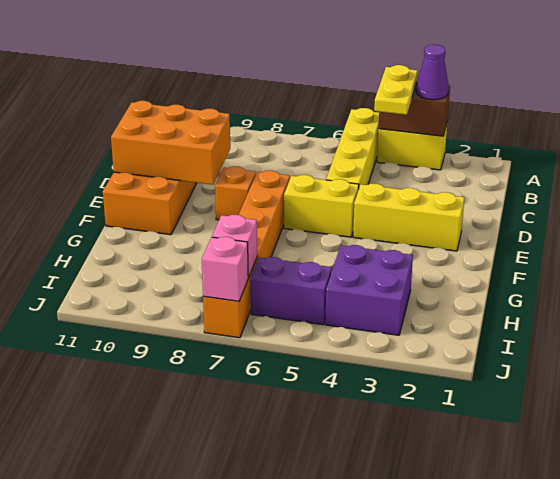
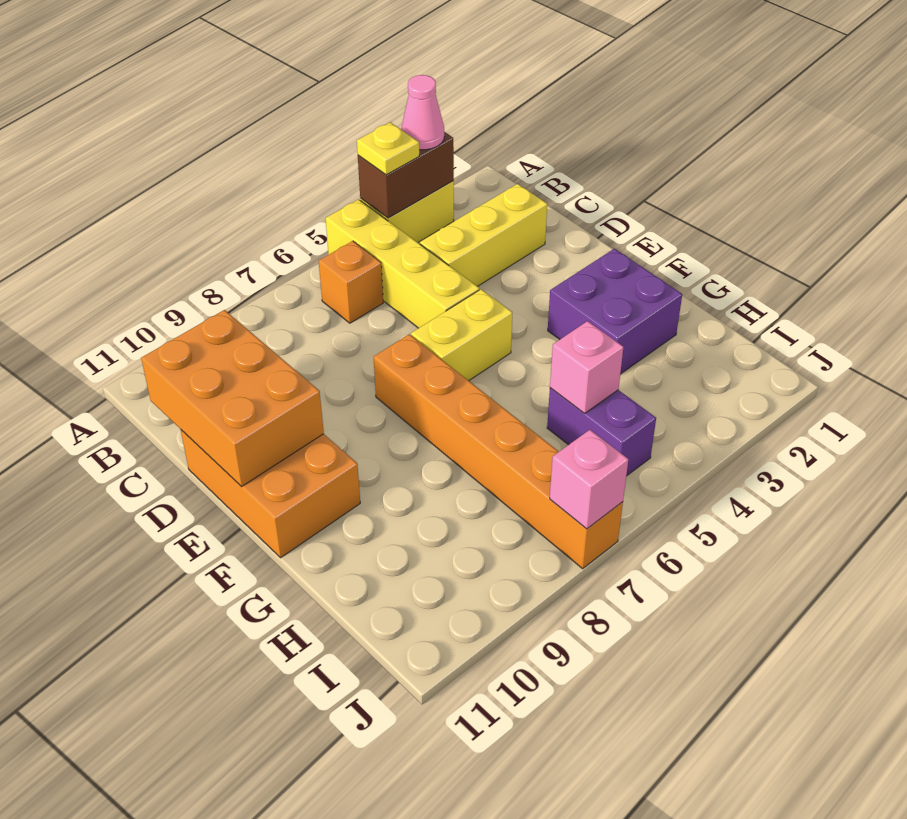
purple cone A3 level 3 -> pink cone A3 level 3
yellow plate A4:B4 level 3 -> yellow plate A4 level 3
orange brick D9:E11 level 2 -> orange brick C10:E11 level 2
yellow brick E2:E4 level 1 -> yellow brick C2:C4 level 1
orange brick E8 level 1 -> orange brick B6 level 1
purple brick H3:I4 level 1 -> purple brick F2:G3 level 1
purple brick I5:I6 level 1 -> purple brick H5:I5 level 1
pink brick I7 level 2 -> pink brick H5 level 2

